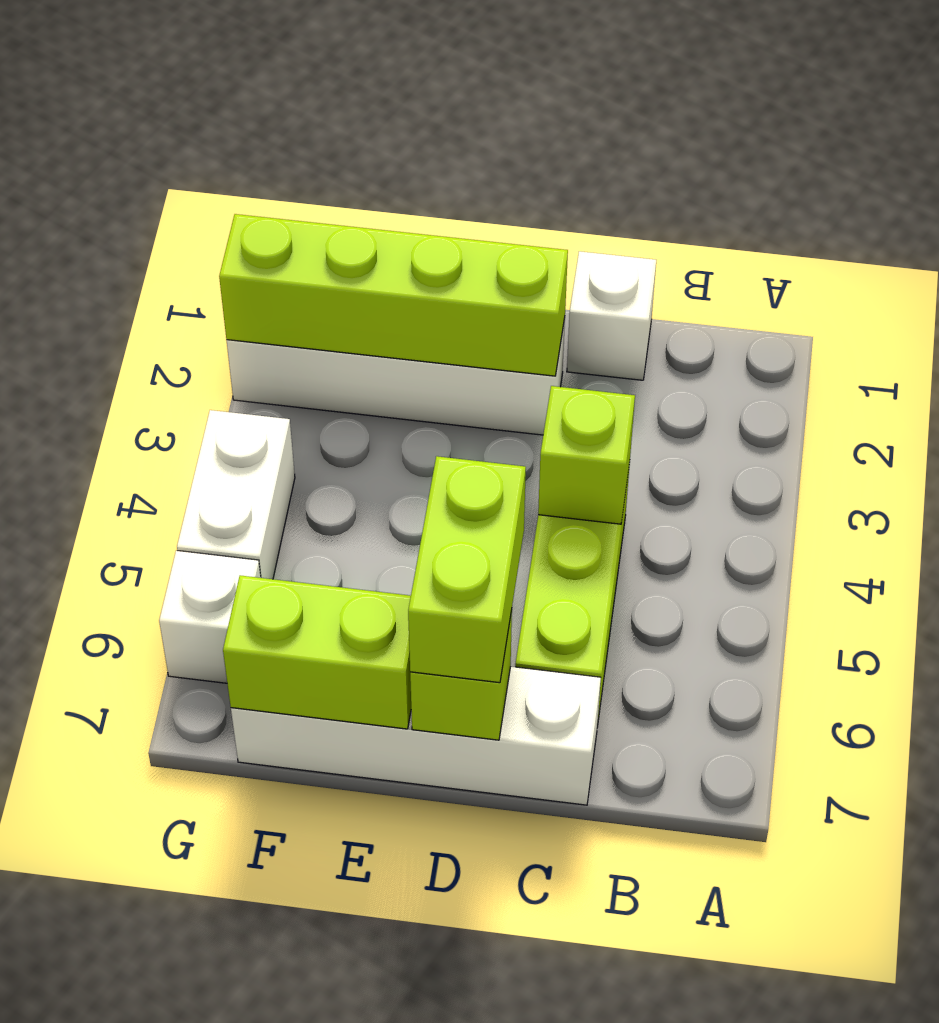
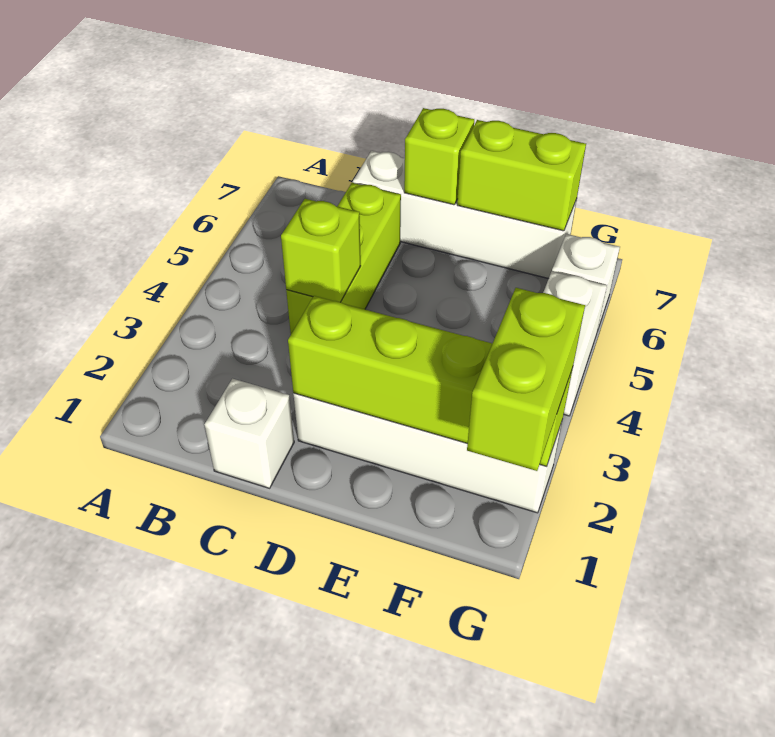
lime brick D6:D7 level 3 -> lime brick G1:G2 level 3

